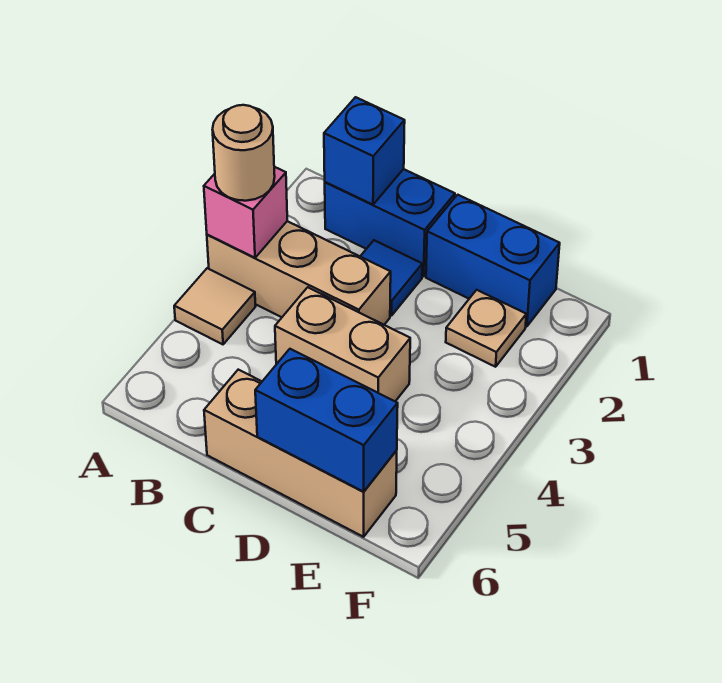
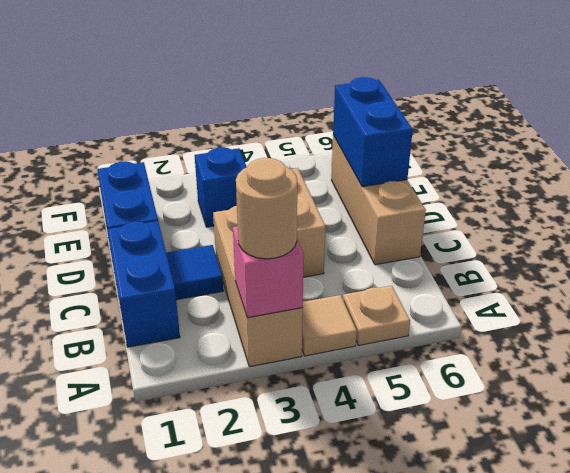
blue brick B1 level 2 -> blue brick E3 level 1
tan plate E2 level 1 -> tan plate A5 level 1

